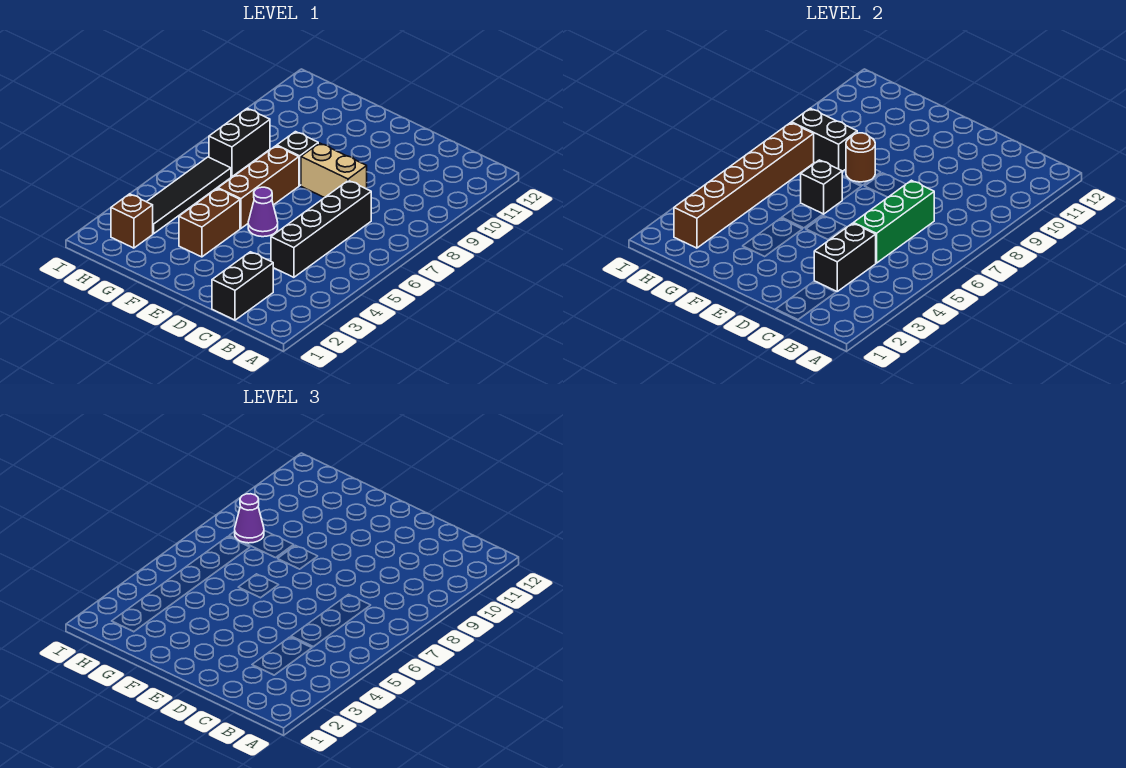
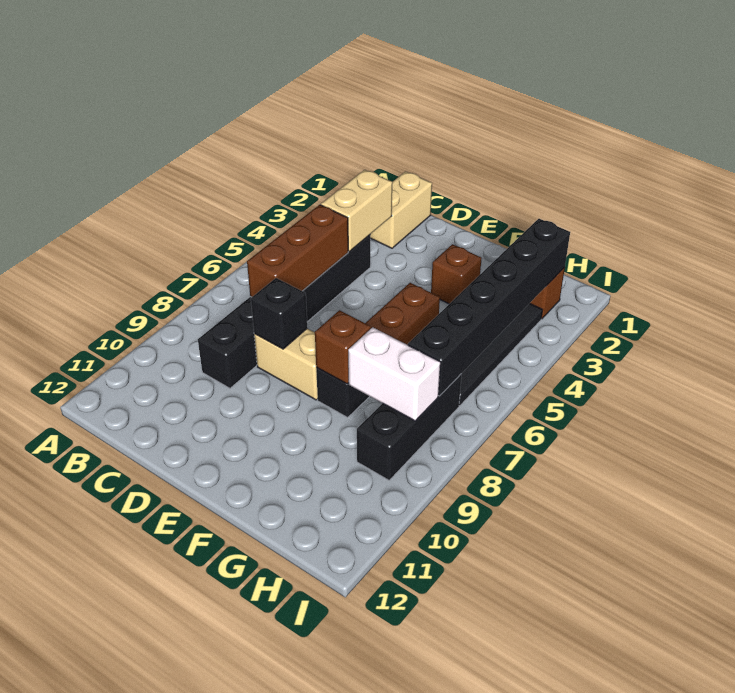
black brick C1:C2 level 1 -> tan brick C1:C2 level 1
black brick C3:C4 level 2 -> tan brick C3:C4 level 2
black brick C4:C7 level 1 -> black brick C4:C9 level 1
green brick C5:C7 level 2 -> brown brick C5:C7 level 2
purple cone E5 level 1 -> none
brown brick F3:F4 level 1 -> brown brick F3 level 1
black brick F6 level 2 -> black brick D8 level 2
brown round brick F8 level 2 -> brown brick F8 level 2
black brick G8:H8 level 2 -> white brick G8:H8 level 2
brown brick H2:H7 level 2 -> black brick H2:H7 level 2
black brick H7:H8 level 1 -> black brick H7:H9 level 1
purple cone H8 level 3 -> none

